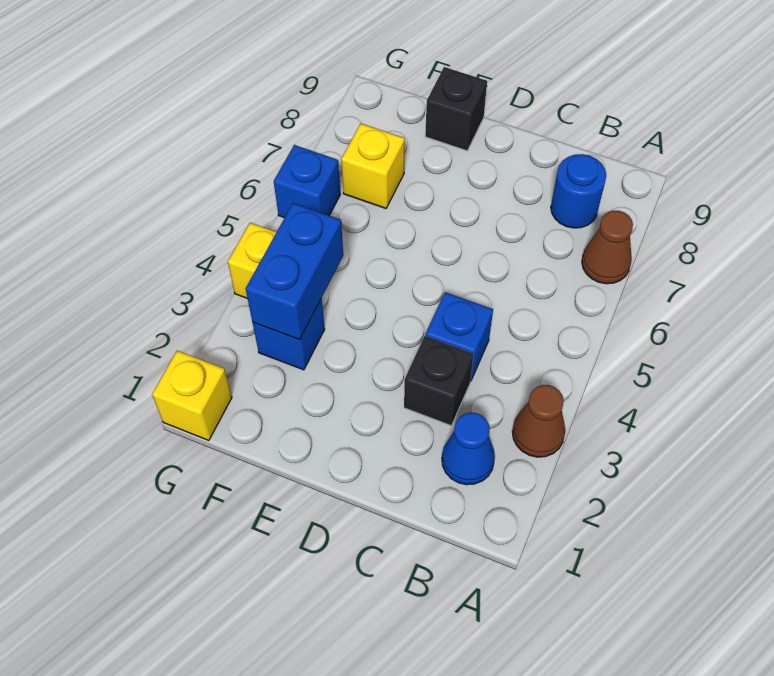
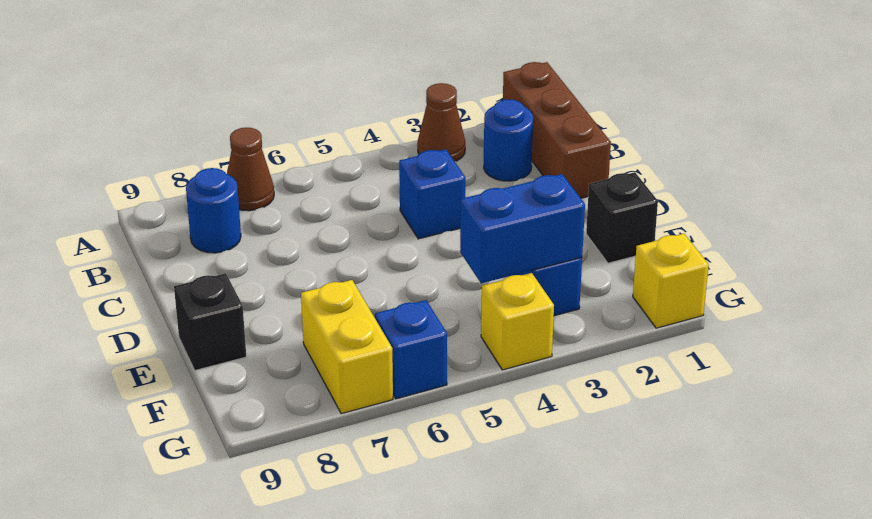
none -> brown brick A1:C1 level 1
blue cone B2 level 1 -> blue round brick B2 level 1
black brick C3 level 1 -> black brick E1 level 1
yellow brick F7 level 1 -> yellow brick F7:G7 level 1

